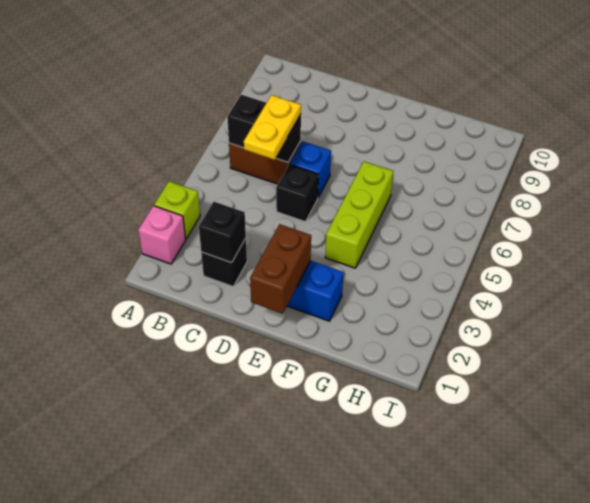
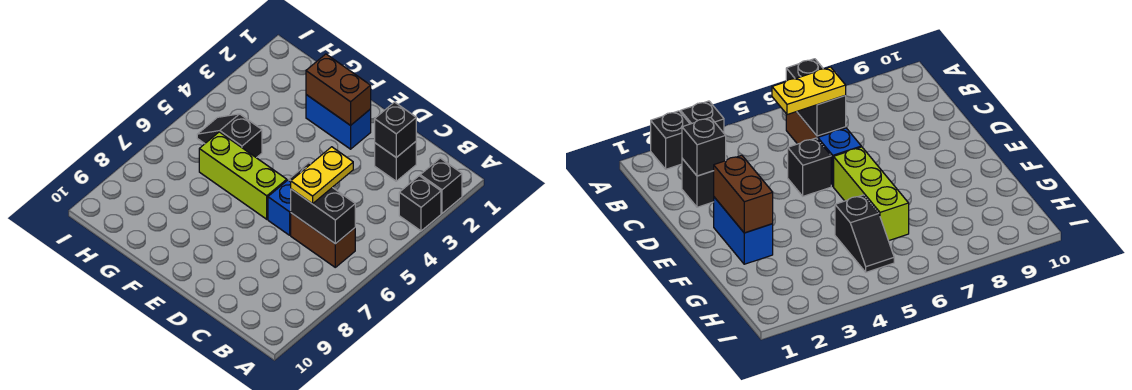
pink brick A2 level 1 -> black brick A2 level 1
lime brick A3 level 1 -> black brick A3 level 1
brown brick E1:E2 level 2 -> brown brick E2:F2 level 2
lime brick F4:F6 level 1 -> lime brick E6:G6 level 1
none -> black slope G5:H5 level 1 top G

